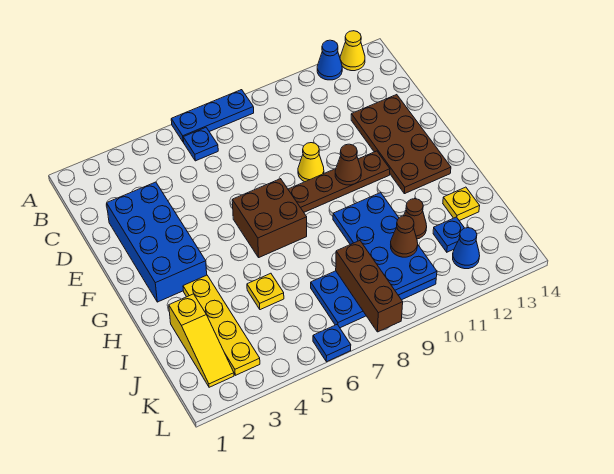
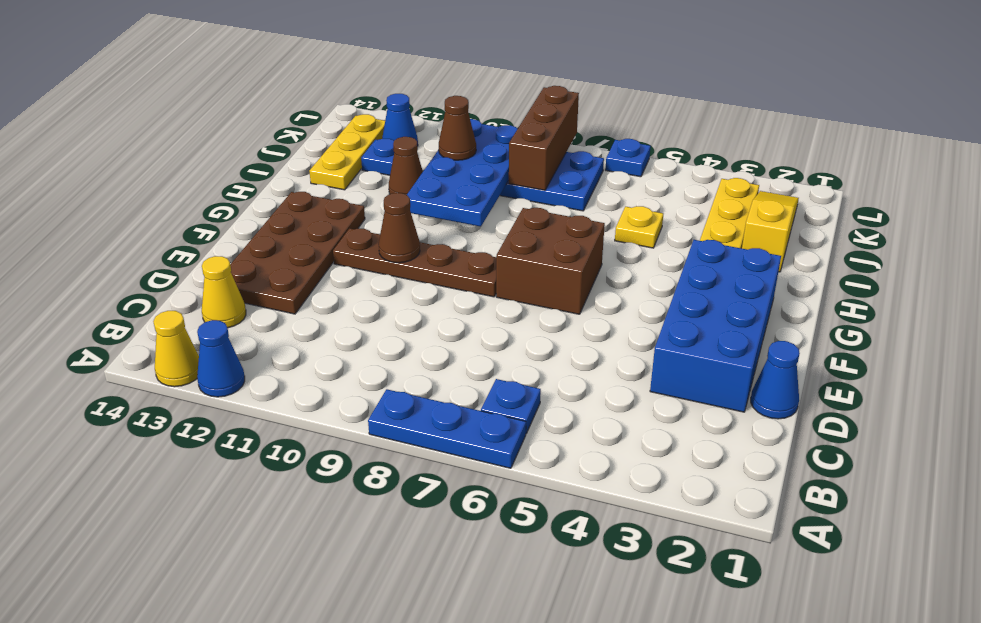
none -> blue cone D1 level 1
yellow cone E9 level 1 -> yellow cone C13 level 1
yellow plate I13 level 1 -> yellow plate I13:K13 level 1

